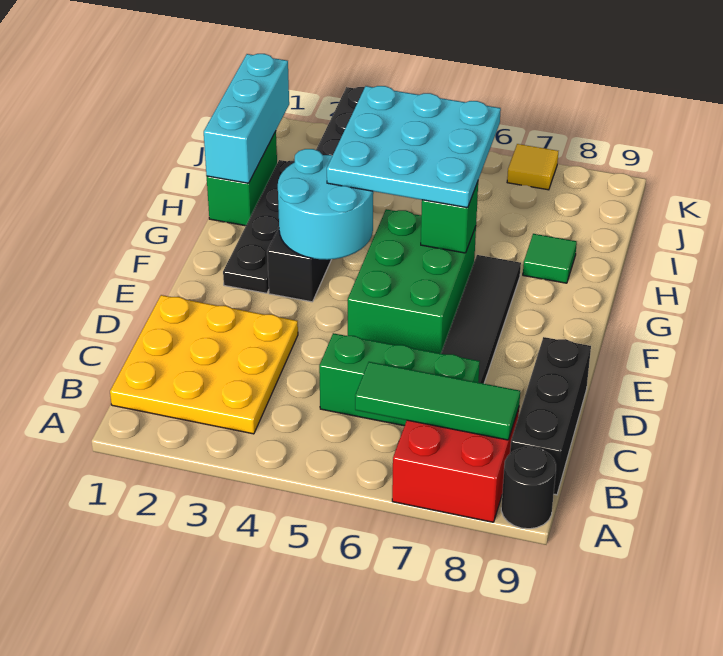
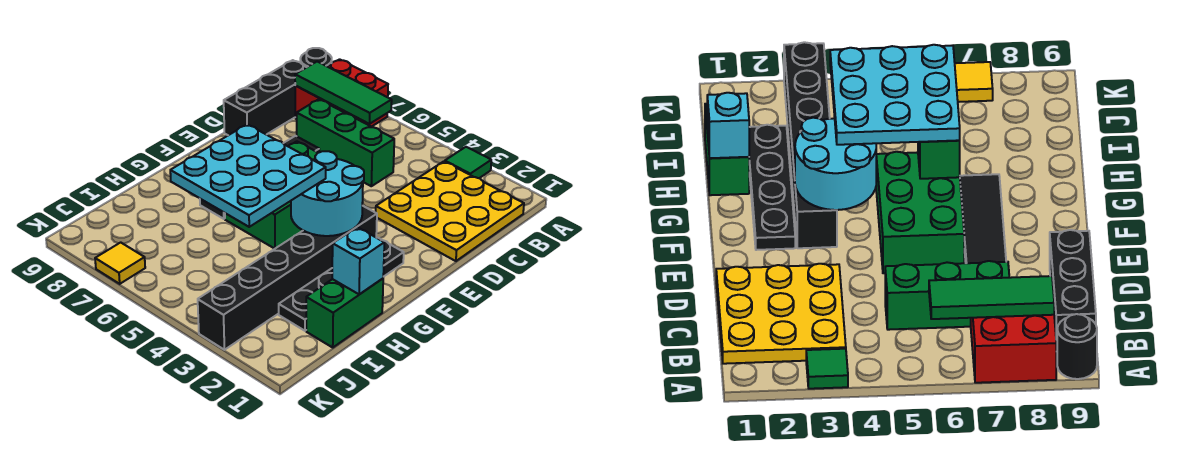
cyan brick H1:J1 level 2 -> cyan brick H1 level 2
green tile H8 level 1 -> green tile A3 level 1

